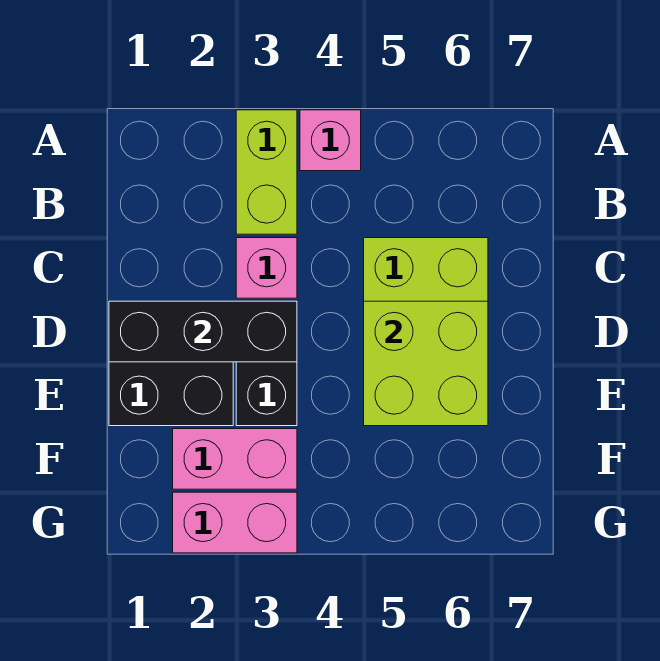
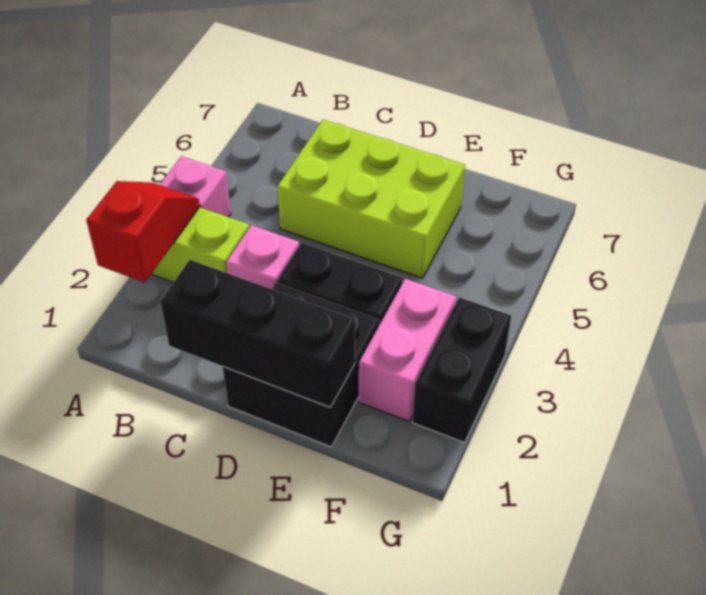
none -> red slope A2:A3 level 2 top 2
black brick D1:D3 level 2 -> black brick C1:E1 level 2
lime brick D5:E6 level 2 -> none
pink brick G2:G3 level 1 -> black brick G2:G3 level 1

